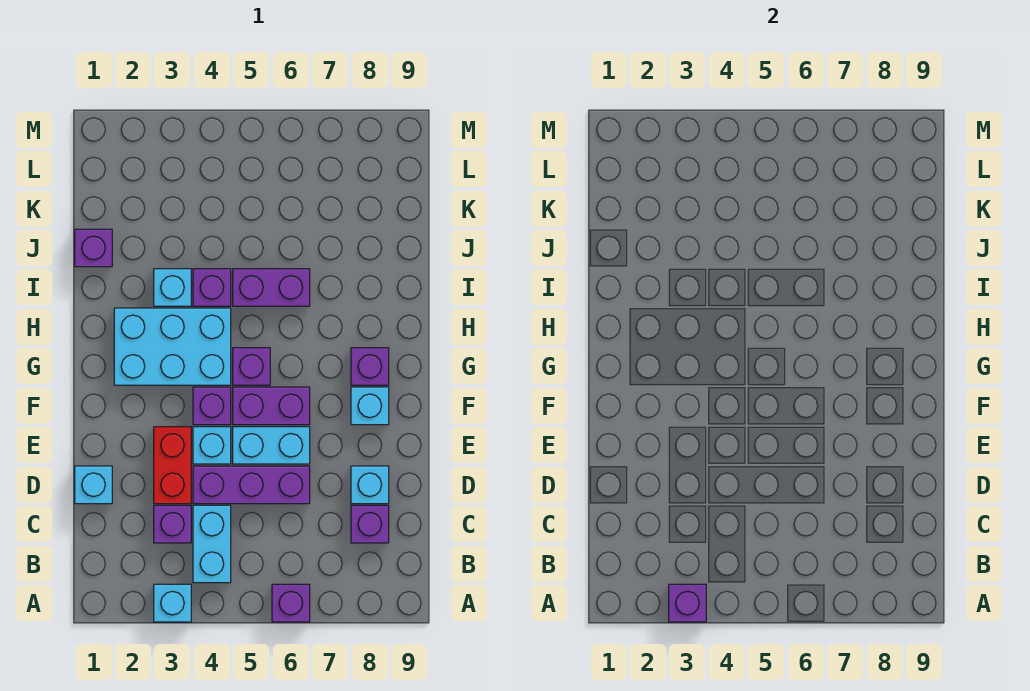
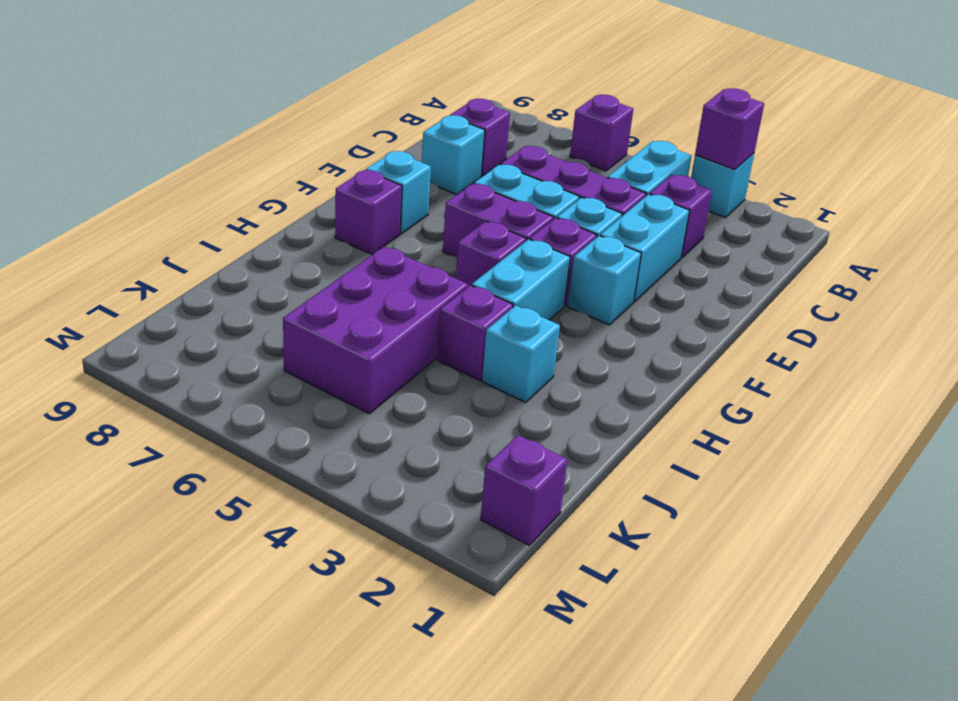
cyan brick D1 level 1 -> cyan brick F3 level 1
red brick D3:E3 level 1 -> cyan brick D3:E3 level 1
cyan brick G2:H4 level 1 -> cyan brick G4:H4 level 1
purple brick I5:I6 level 1 -> purple brick I5:K6 level 1
purple brick J1 level 1 -> purple brick L1 level 1

